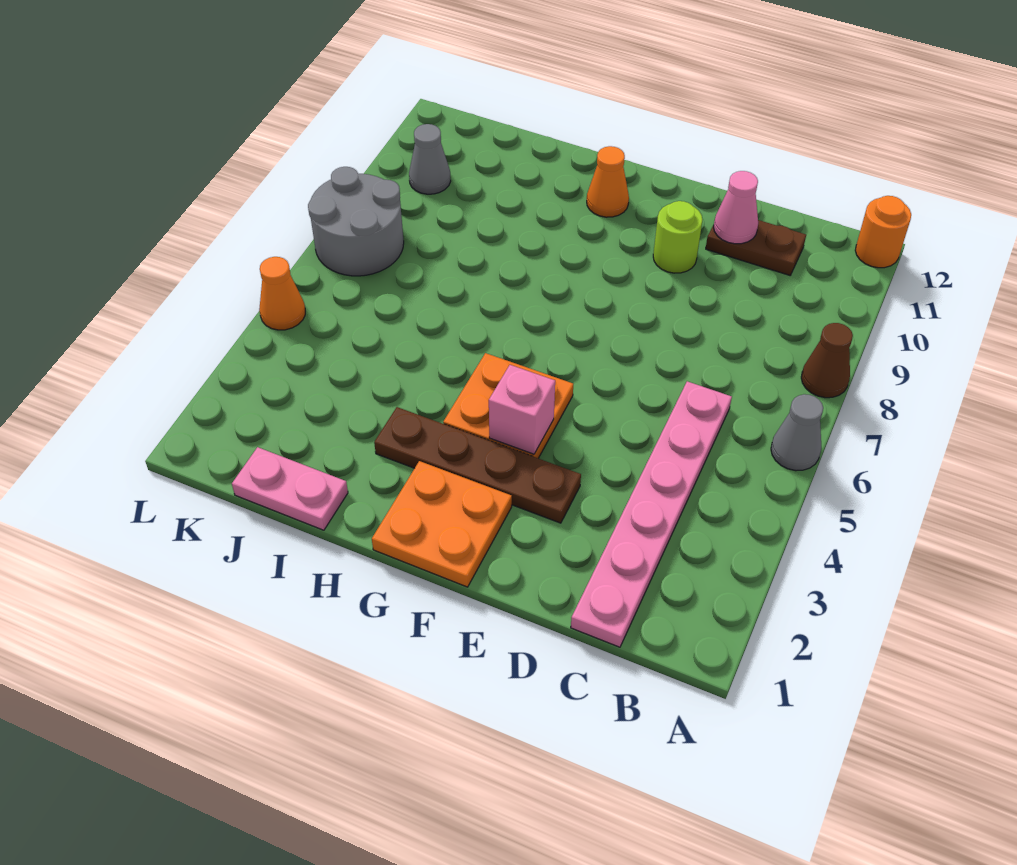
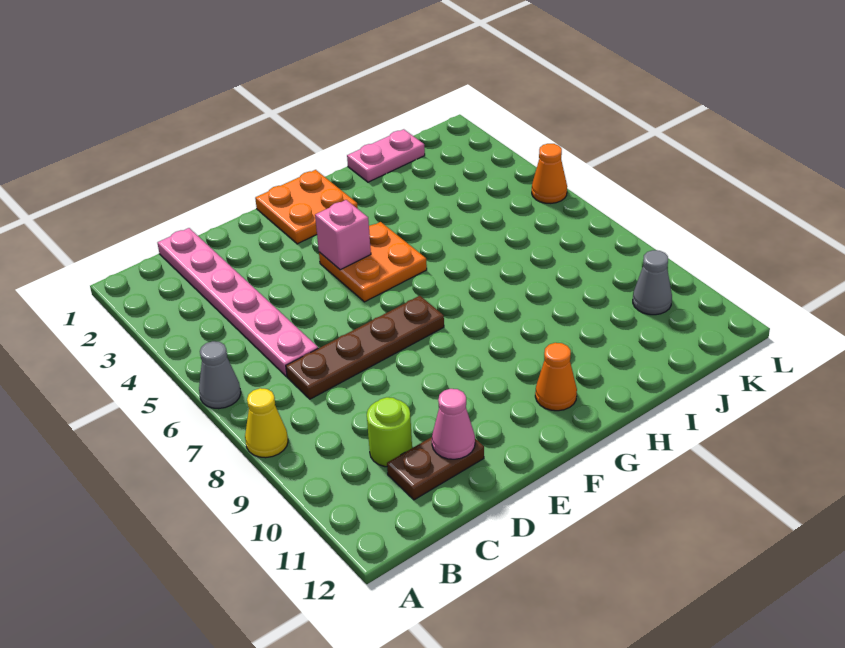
brown cone A8 level 1 -> yellow cone A8 level 1
orange round brick A12 level 1 -> none
brown plate E3:H3 level 1 -> brown plate C7:F7 level 1
lime round brick E10 level 1 -> lime round brick C10 level 1
grey round brick K7:L8 level 1 -> none

